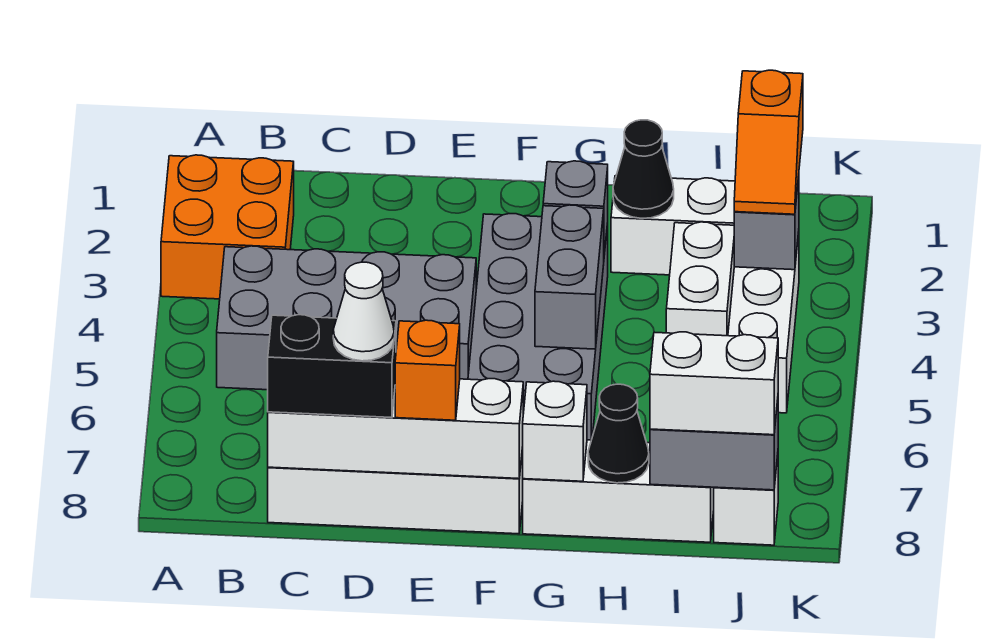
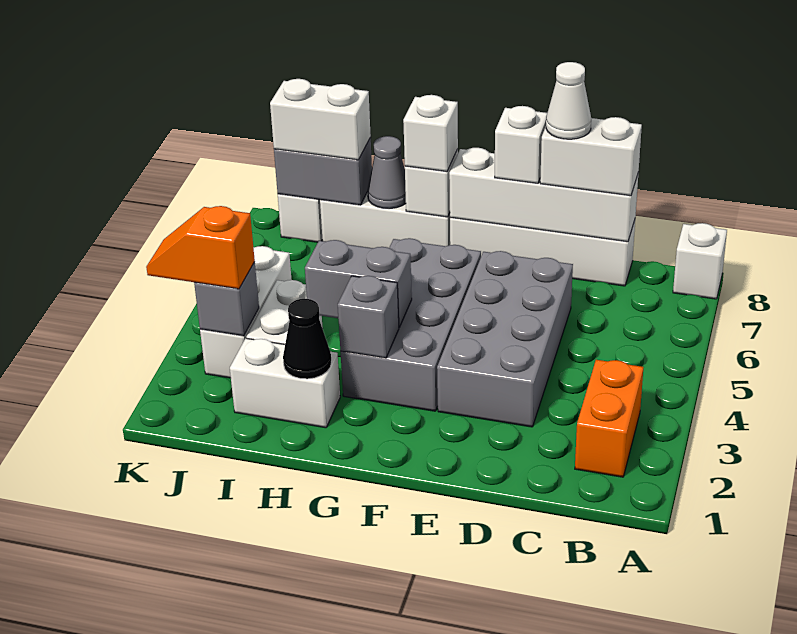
orange brick A2:B3 level 1 -> orange brick B2:B3 level 1
none -> white brick A8 level 1
grey brick B4:E5 level 1 -> grey brick D3:E6 level 1
black brick C8:D8 level 3 -> white brick C8:D8 level 3
orange brick E8 level 3 -> white brick E8 level 3
grey brick G4:G5 level 2 -> grey brick G4:H4 level 2
none -> white brick G8 level 3
black cone H8 level 2 -> grey cone H8 level 2
orange slope J2:J3 level 3 top 2 -> orange slope J3:K3 level 3 top J

